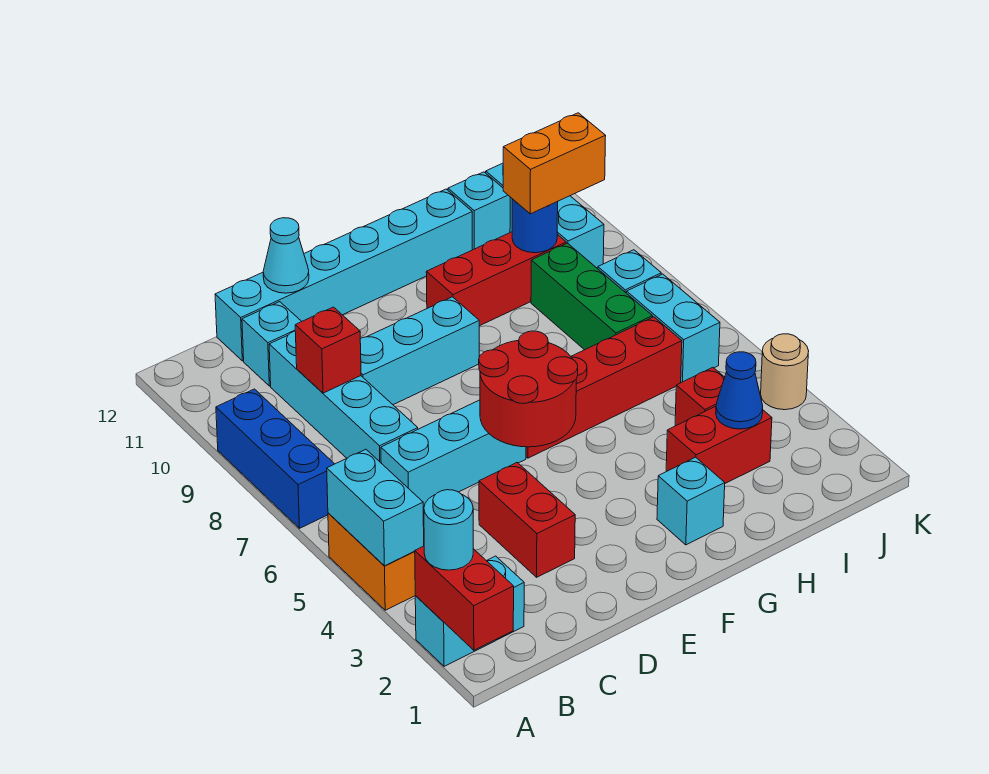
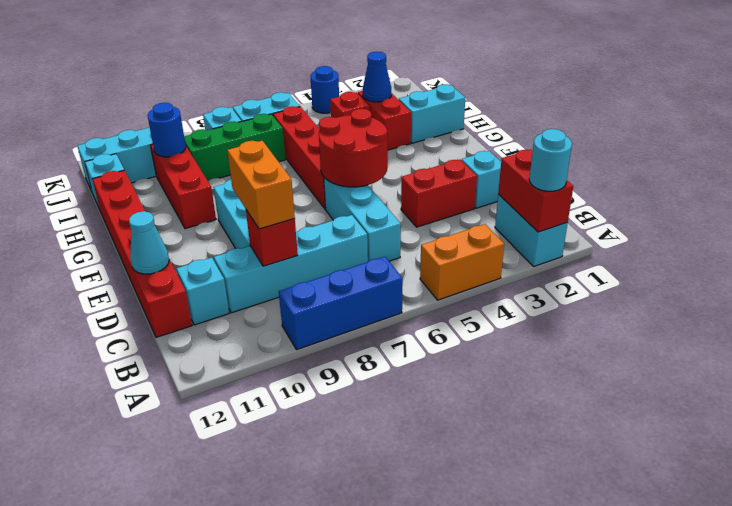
red brick A1:A2 level 2 -> red brick A2:B2 level 2
cyan brick A4:A5 level 2 -> cyan brick H1:H2 level 1
cyan brick C12:H12 level 1 -> red brick C12:H12 level 1
cyan brick G2 level 1 -> cyan brick D2 level 1
orange brick I10:J10 level 3 -> orange brick C9:D9 level 3
tan round brick K4 level 1 -> blue round brick K4 level 1

